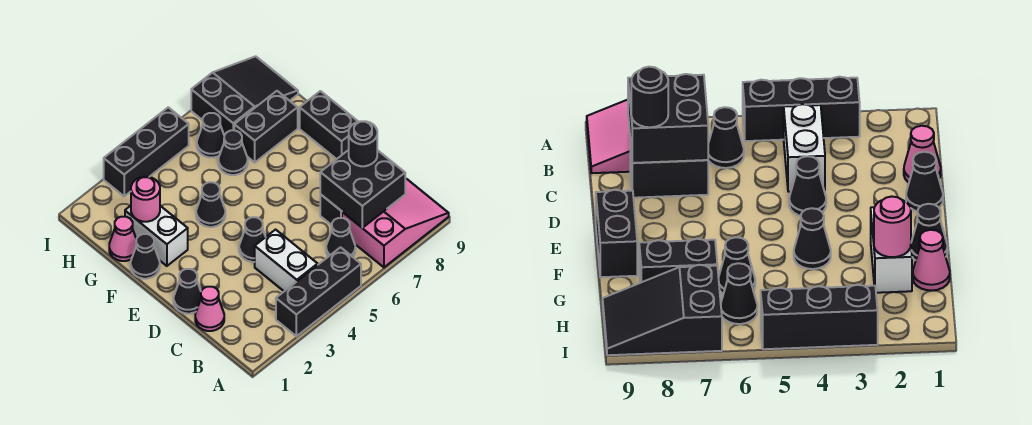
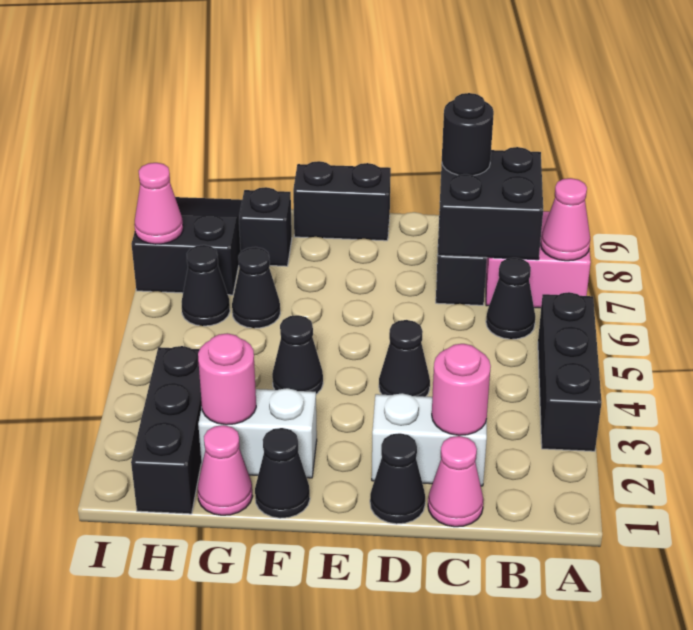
none -> pink cone A7 level 2
white brick B4:C4 level 1 -> white brick C2:D2 level 1
none -> pink round brick C2 level 2
black brick G7:G8 level 1 -> black brick G8 level 1
black brick I3:I5 level 1 -> black brick H1:H3 level 1
none -> pink cone I7 level 2

